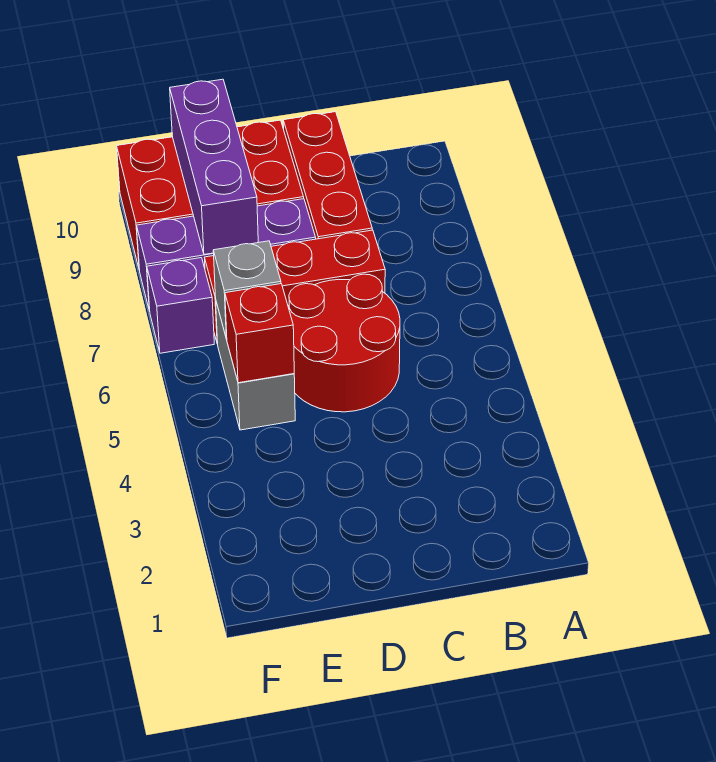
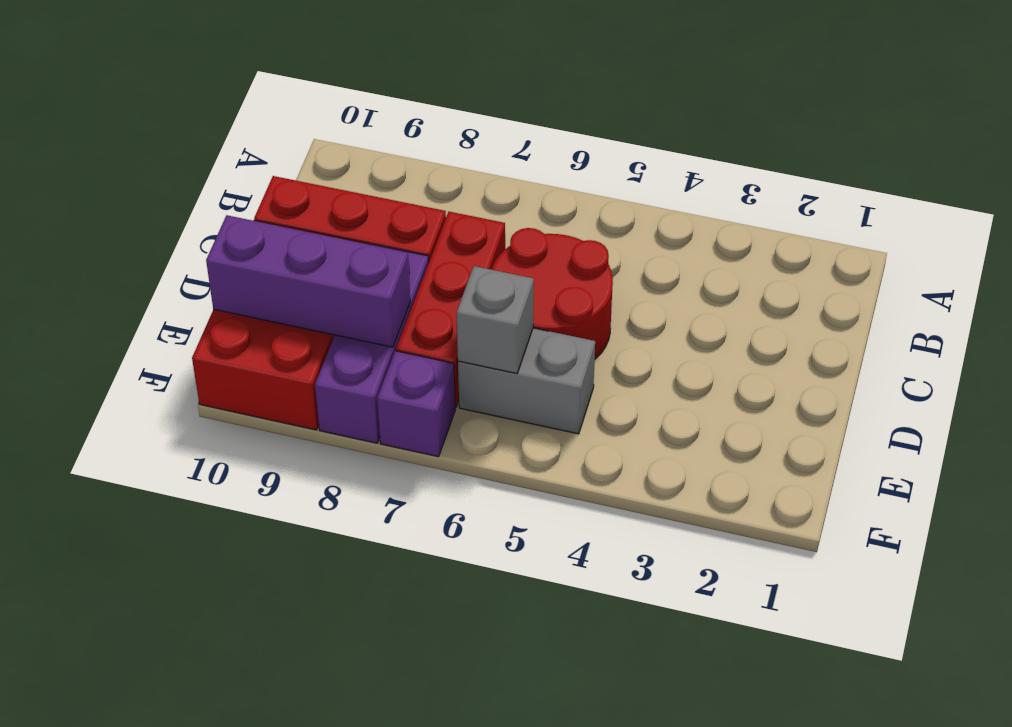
red brick E5 level 2 -> none

